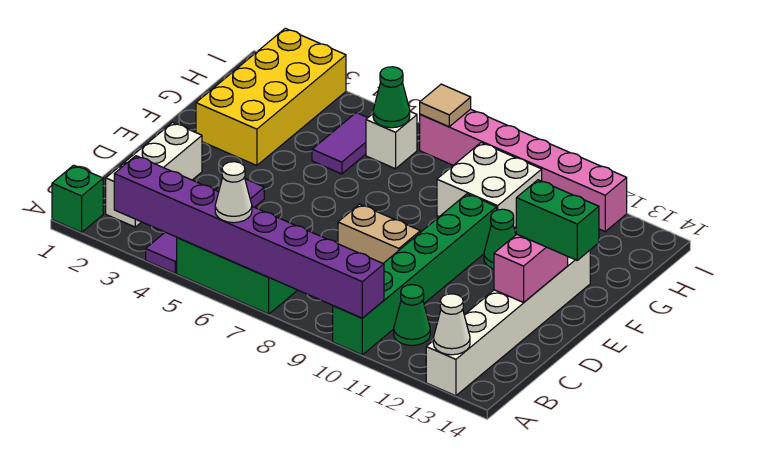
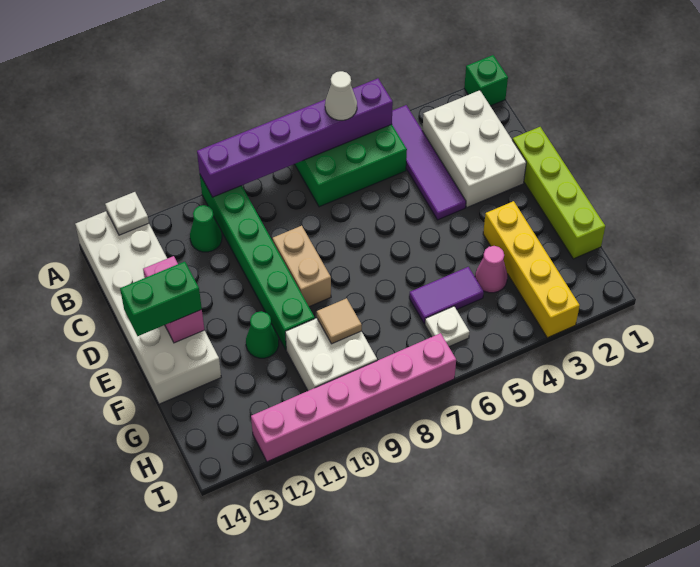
purple brick A3:A10 level 2 -> purple brick A5:A10 level 2
white brick A13:F13 level 1 -> white brick A13:F14 level 1
white cone A13 level 2 -> white plate A13 level 2
white brick B2:D2 level 1 -> white brick B2:D3 level 1
none -> lime brick D1:G1 level 1
tan brick D8:D9 level 1 -> tan brick D9:E9 level 1
yellow brick F2:I3 level 1 -> yellow brick F3:I3 level 1
none -> pink cone G4 level 1
purple tile G5:H5 level 1 -> purple tile G5:G6 level 1
white brick H6 level 1 -> white plate H6 level 1
green cone H6 level 2 -> none
tan tile I7 level 2 -> tan tile G9 level 2

